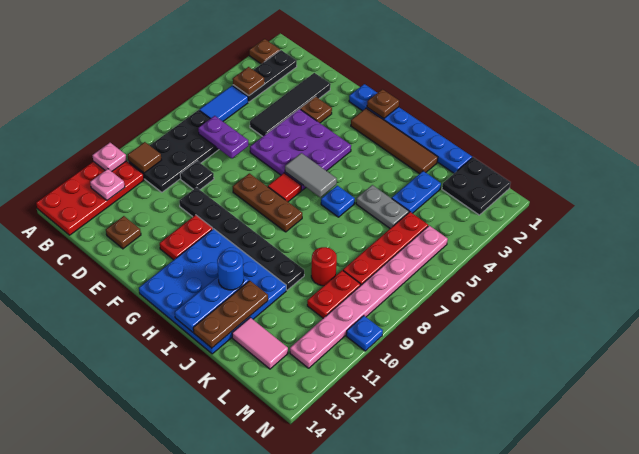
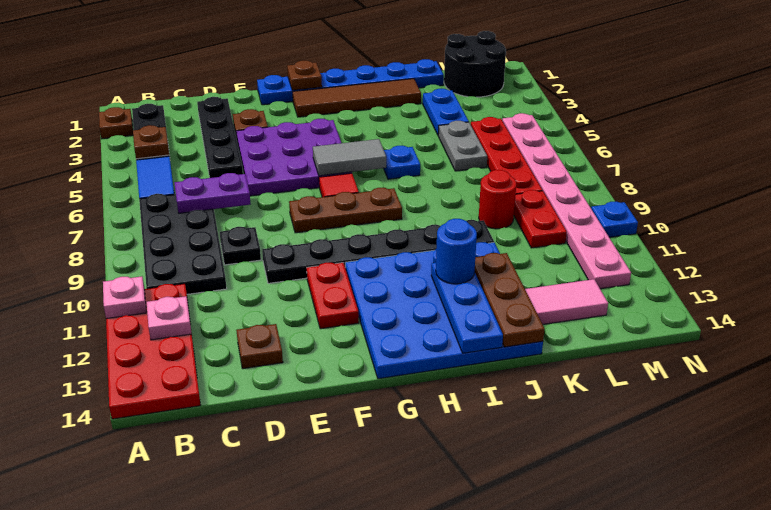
brown tile B10 level 2 -> none
black tile D2:D5 level 1 -> black plate D2:D5 level 1
grey plate J5:K5 level 1 -> grey plate K5:K6 level 1
black plate L1:M2 level 1 -> black round brick L1:M2 level 1

